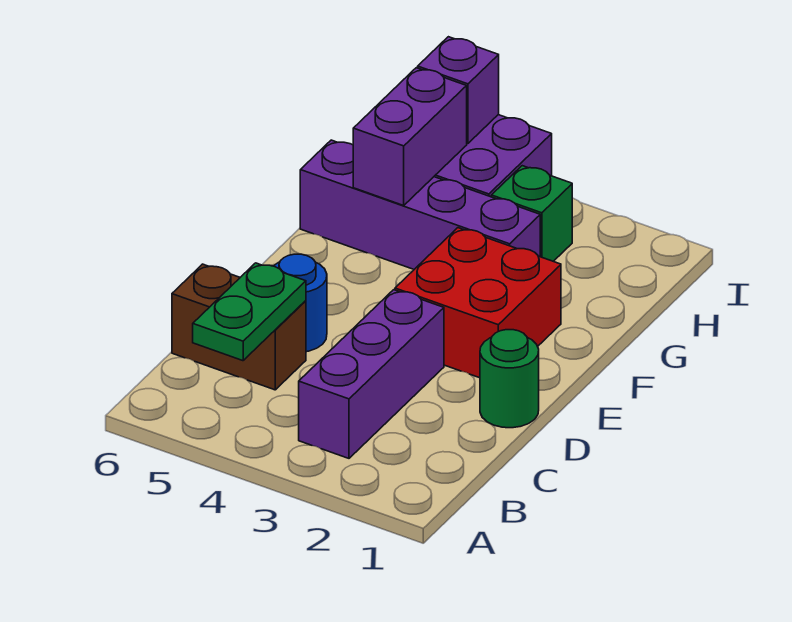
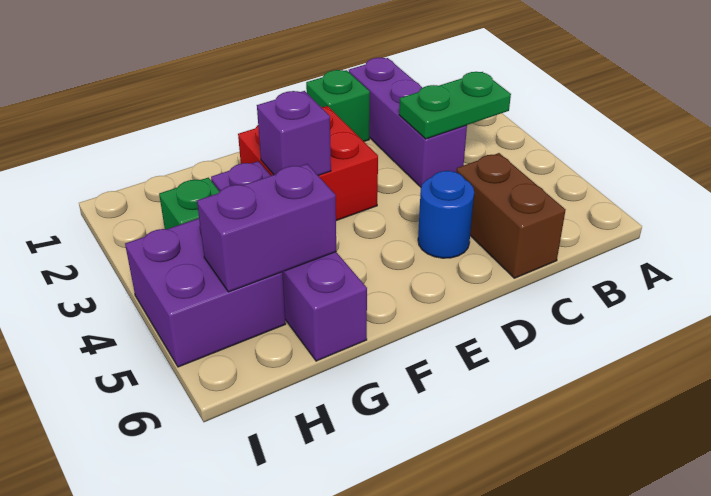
purple brick B3:D3 level 1 -> purple brick C1:C3 level 1
green plate B5:C5 level 2 -> green plate B3:C3 level 2
green round brick D1 level 1 -> green brick D1 level 1
purple brick I5 level 2 -> purple brick F3 level 2

